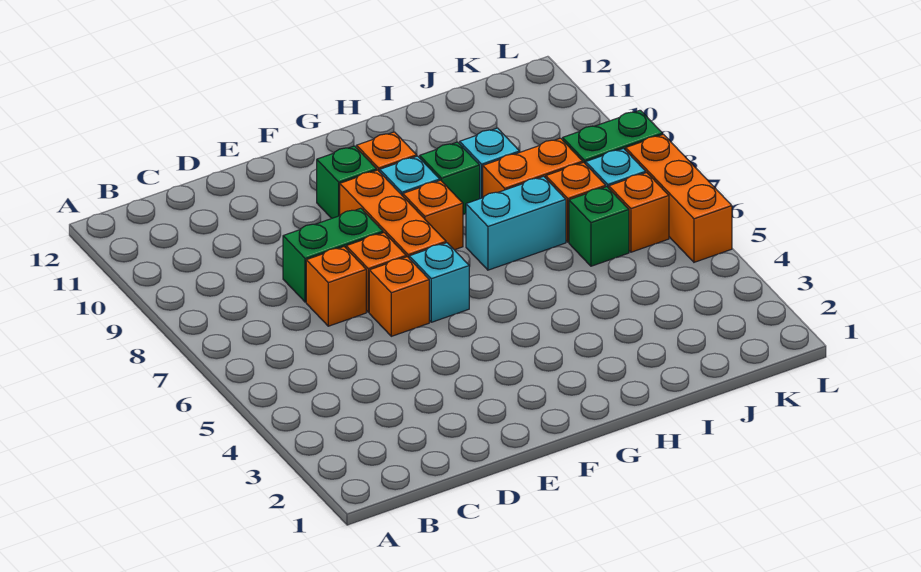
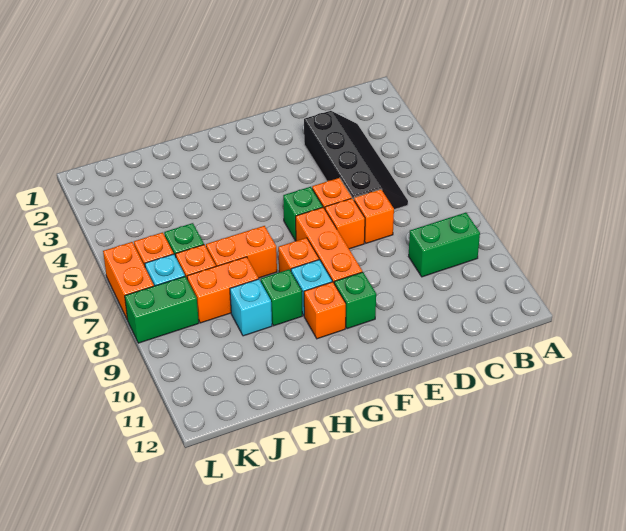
none -> black slope C3:D6 level 1 top D
green brick D8:E8 level 1 -> green brick B9:C9 level 1
cyan brick F6 level 1 -> green brick F6 level 1
cyan brick H7:I7 level 1 -> orange brick H7:I7 level 1
orange brick L5:L7 level 1 -> orange brick L6:L7 level 1

